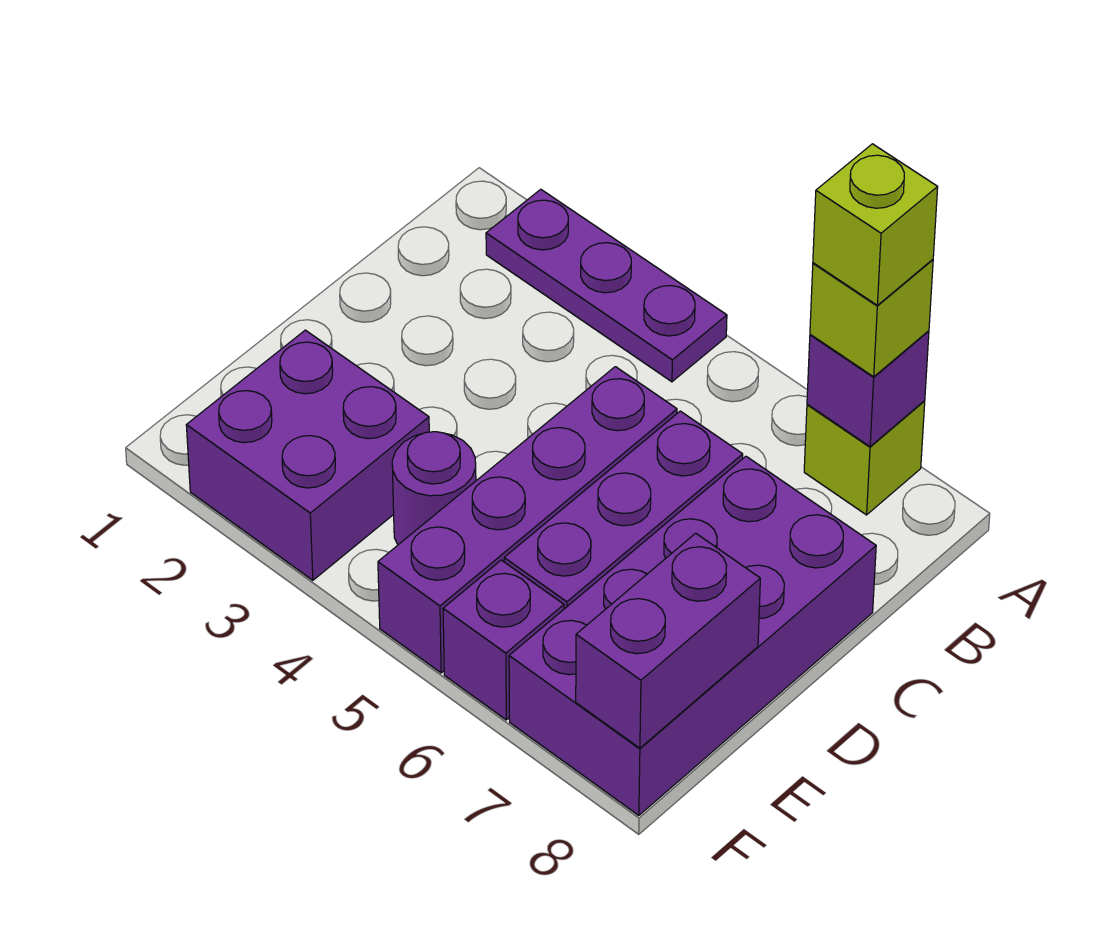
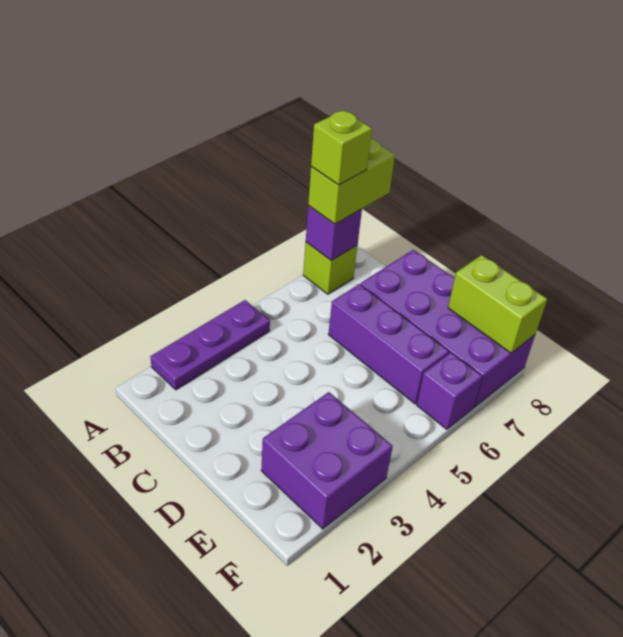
lime brick A7 level 3 -> lime brick A7:A8 level 3
purple brick C5:F5 level 1 -> none
purple round brick E4 level 1 -> none
purple brick E8:F8 level 2 -> lime brick E8:F8 level 2

